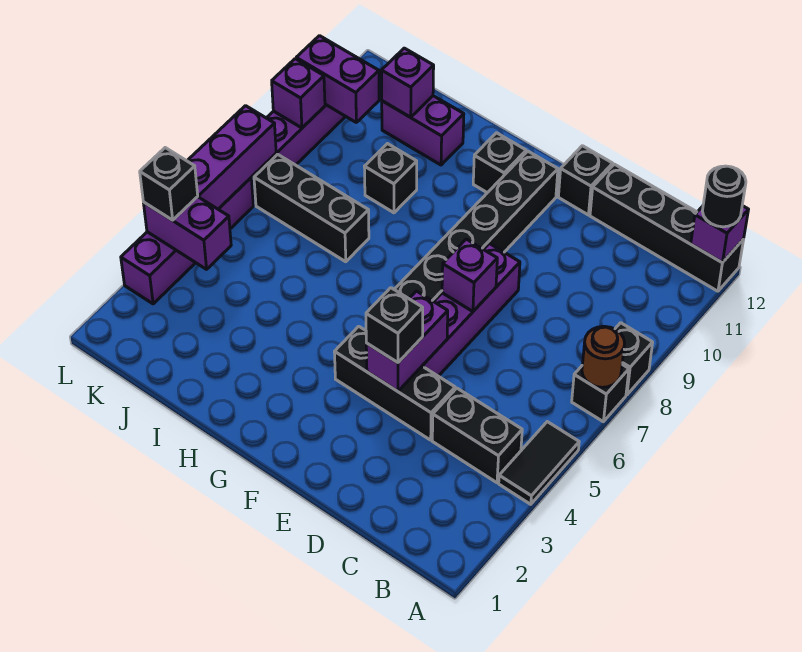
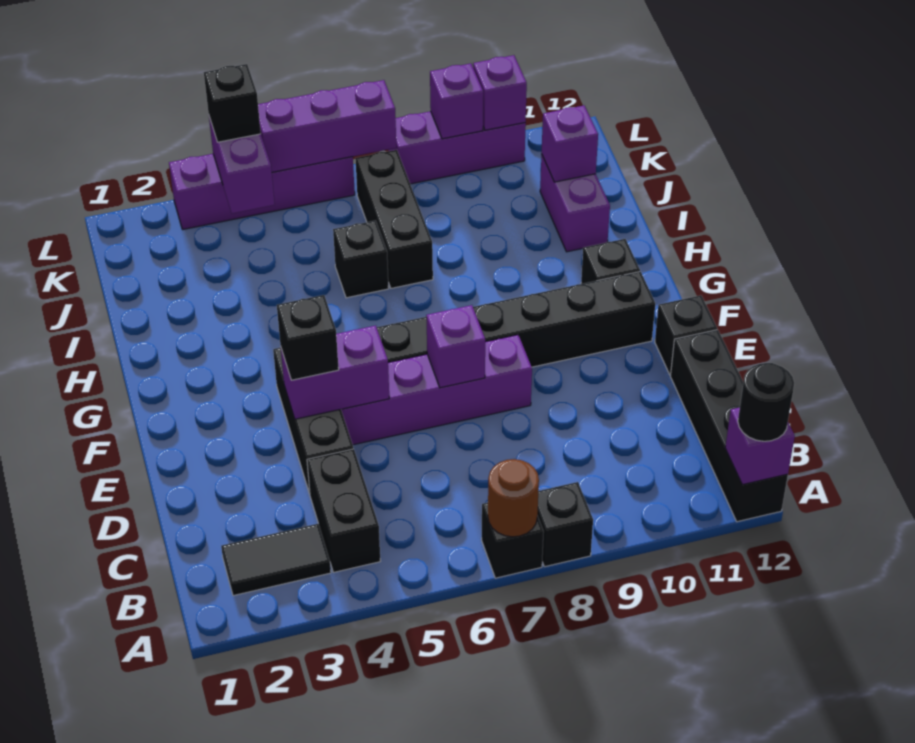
black tile A4:A5 level 1 -> black tile B2:B3 level 1
black brick I9 level 1 -> black brick I6 level 1
purple brick K10:L10 level 2 -> purple brick L10 level 2

